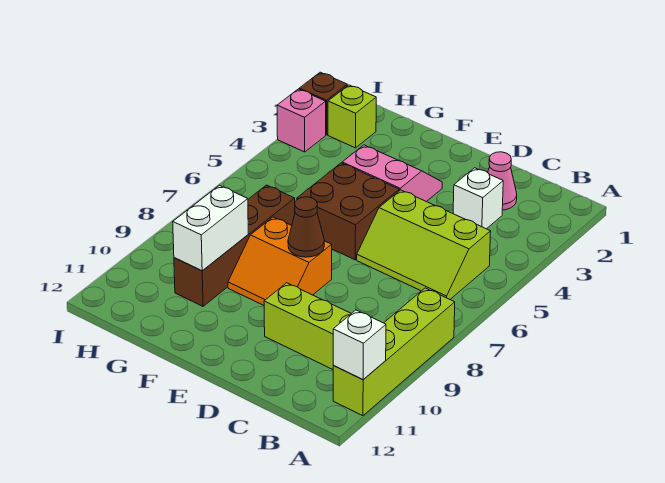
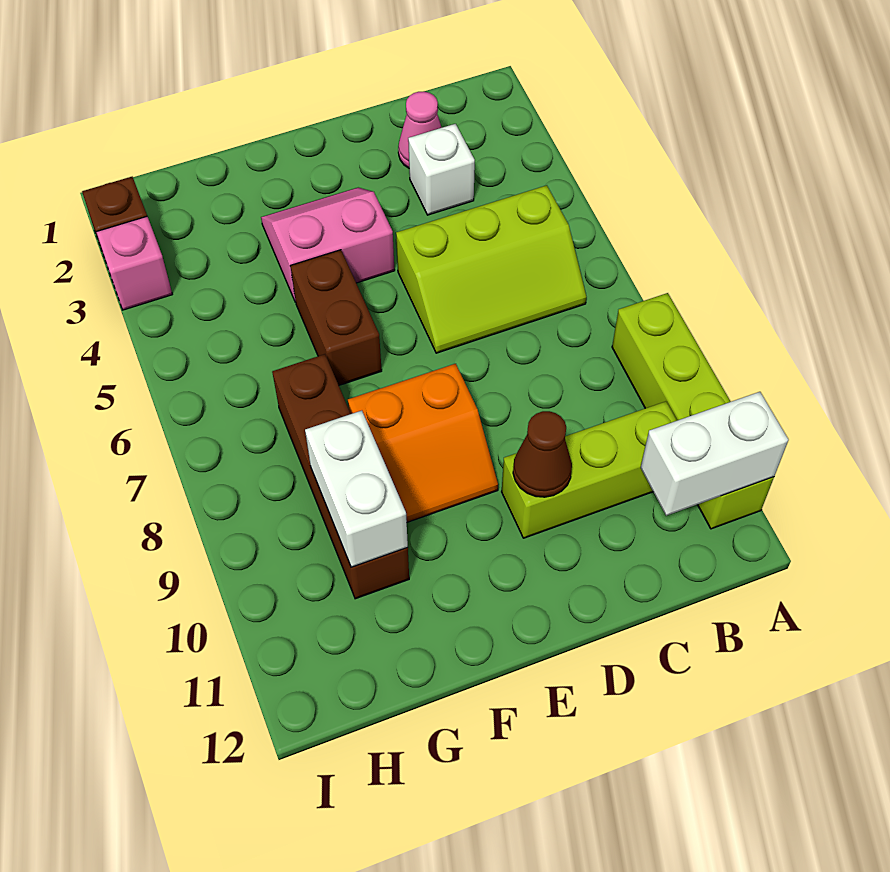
white brick A11 level 2 -> white brick A11:B11 level 2
brown brick E5:F6 level 1 -> brown brick F5:F6 level 1
brown cone E8 level 2 -> brown cone D10 level 2
lime brick H2 level 1 -> none

